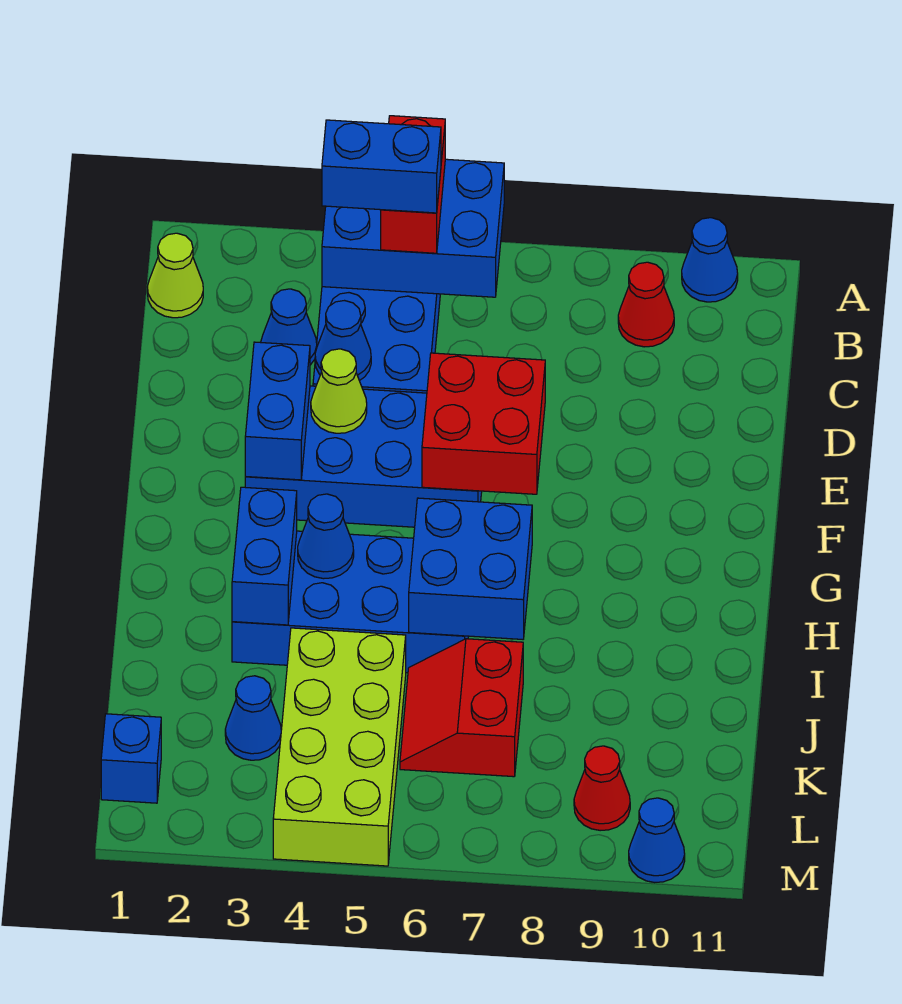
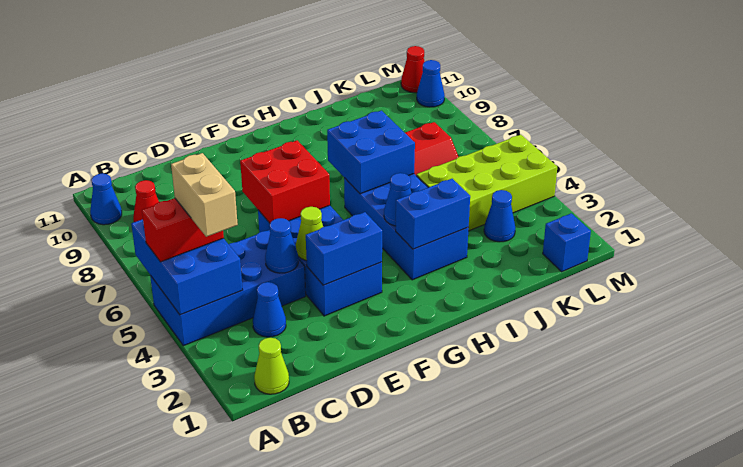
blue brick B4:B5 level 4 -> tan brick B4:B5 level 4
red cone L9 level 1 -> red cone M11 level 1

